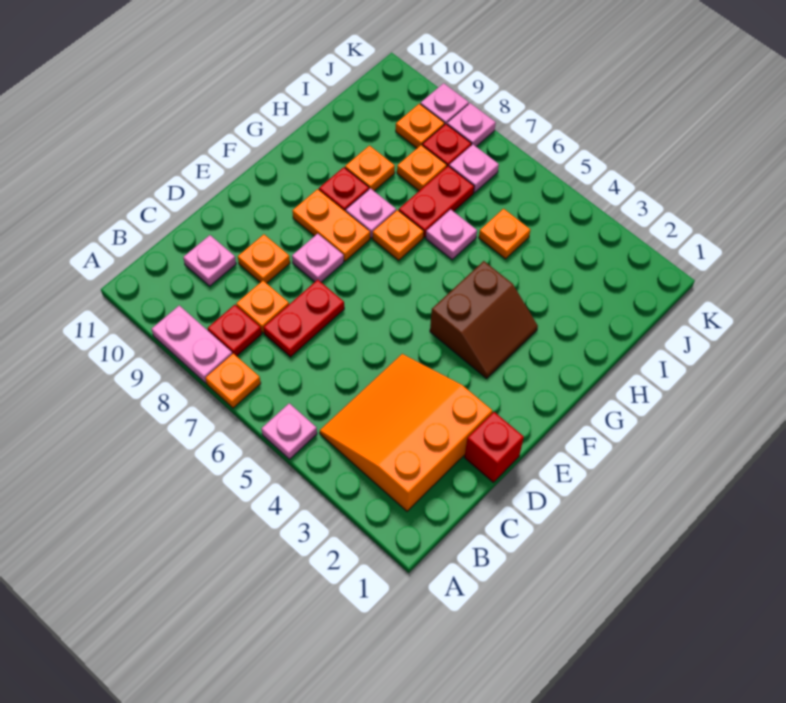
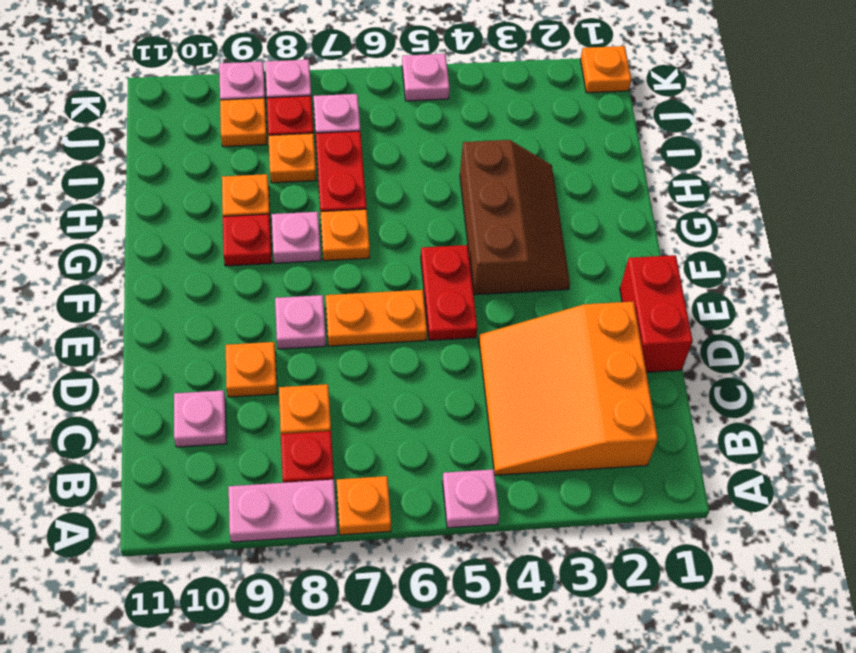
red plate C7:D7 level 1 -> red plate E5:F5 level 1
red brick D1 level 1 -> red brick D1:E1 level 1
brown slope F3:G4 level 1 top 4 -> brown slope F3:H4 level 1 top 4
orange plate F8:F9 level 1 -> orange plate E6:E7 level 1
pink plate H6 level 1 -> pink plate K5 level 1
orange plate I5 level 1 -> orange plate K1 level 1

